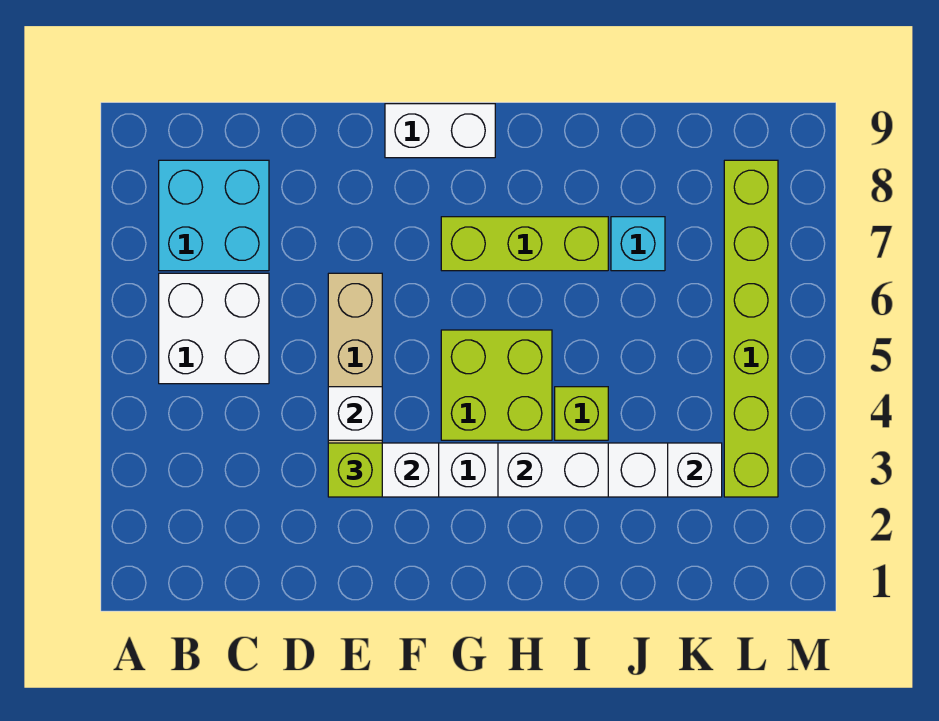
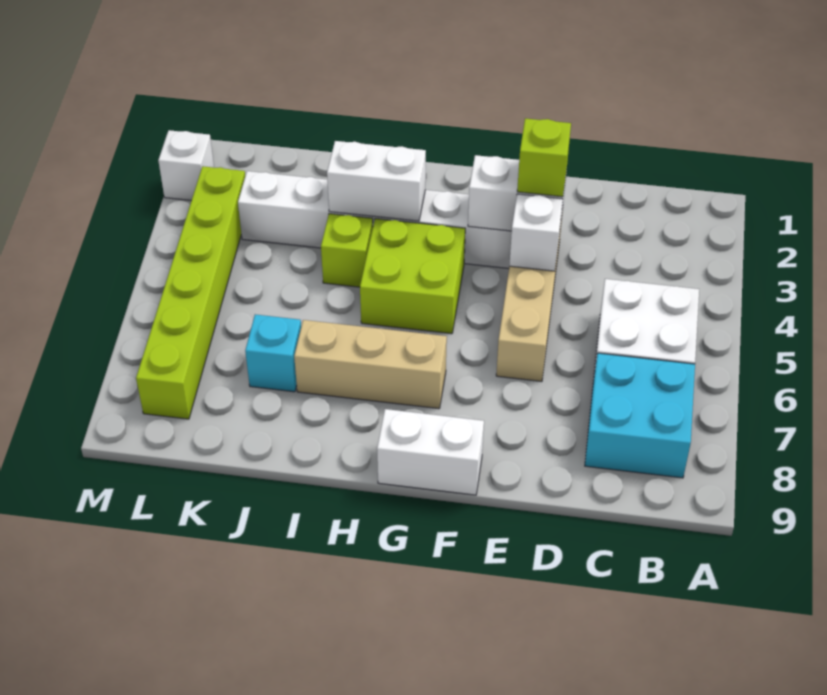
lime brick G7:I7 level 1 -> tan brick G7:I7 level 1
white brick K3 level 2 -> white brick M2 level 1

